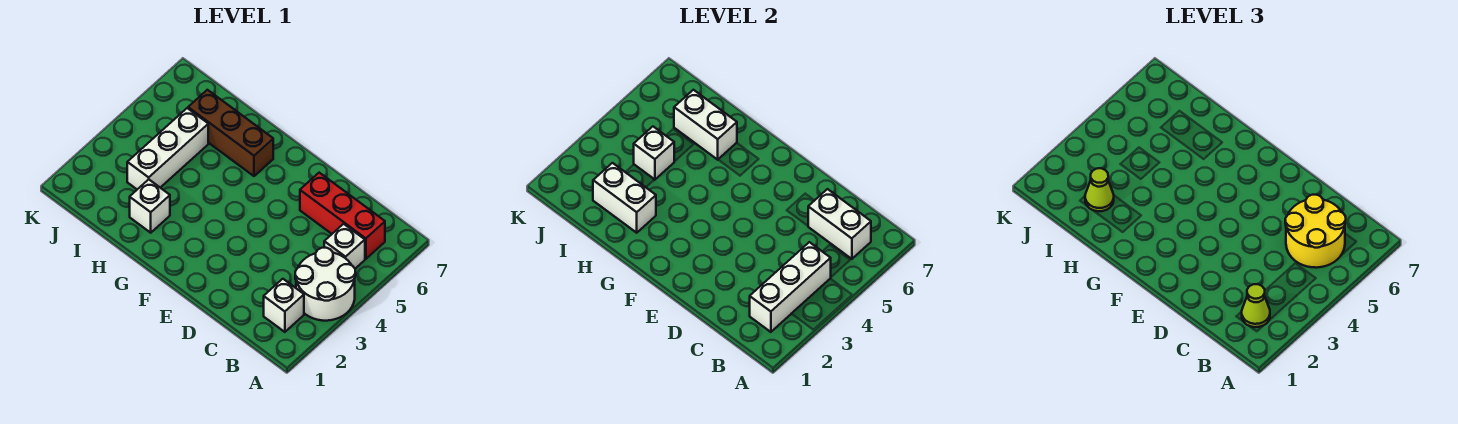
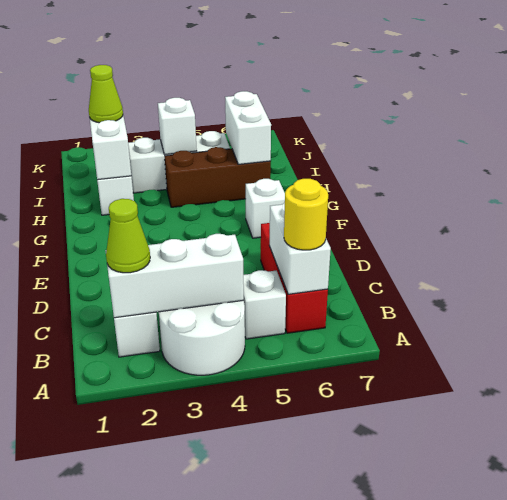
yellow round brick B5:C6 level 3 -> yellow round brick B6 level 3
none -> white brick F6 level 1
brown brick G6:I6 level 1 -> brown brick H4:H6 level 1

